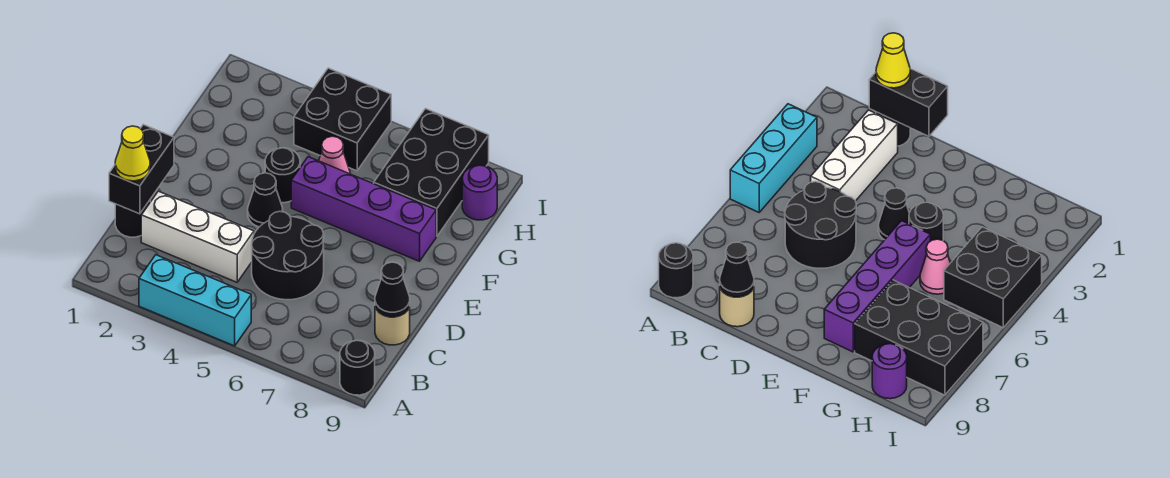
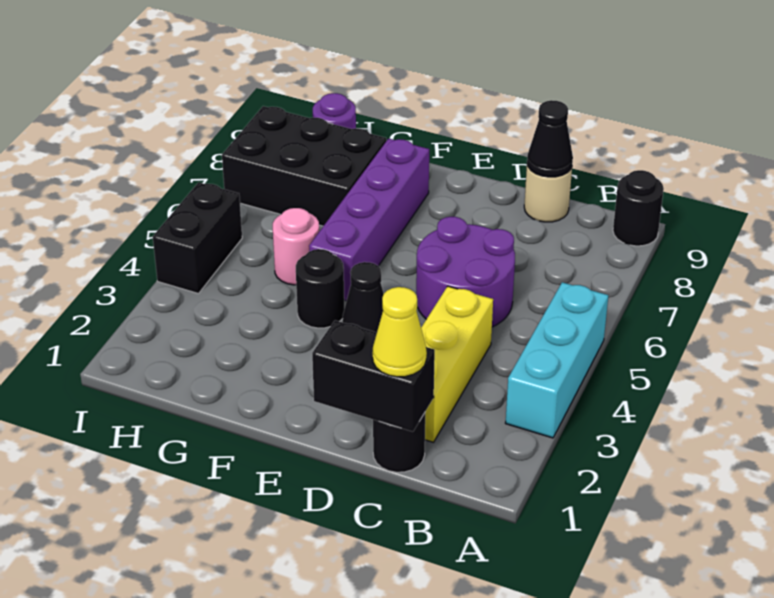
white brick C2:C4 level 1 -> yellow brick C2:C4 level 1
black round brick C5:D6 level 1 -> purple round brick C5:D6 level 1
pink cone G5 level 1 -> pink round brick G5 level 1
black brick H4:I5 level 1 -> black brick I4:I5 level 1

